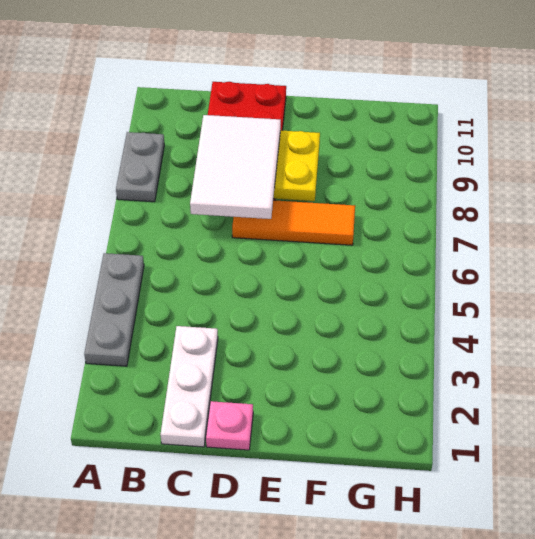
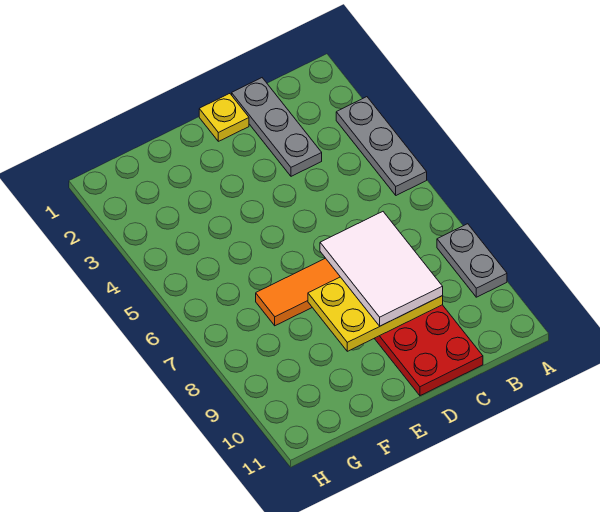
white plate C1:C3 level 1 -> grey plate C1:C3 level 1
pink plate D1 level 1 -> yellow plate D1 level 1

